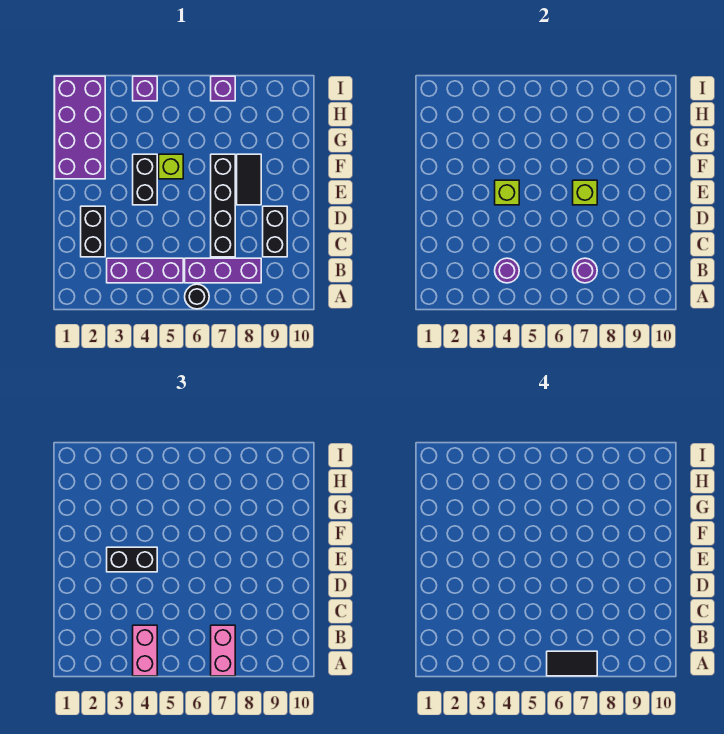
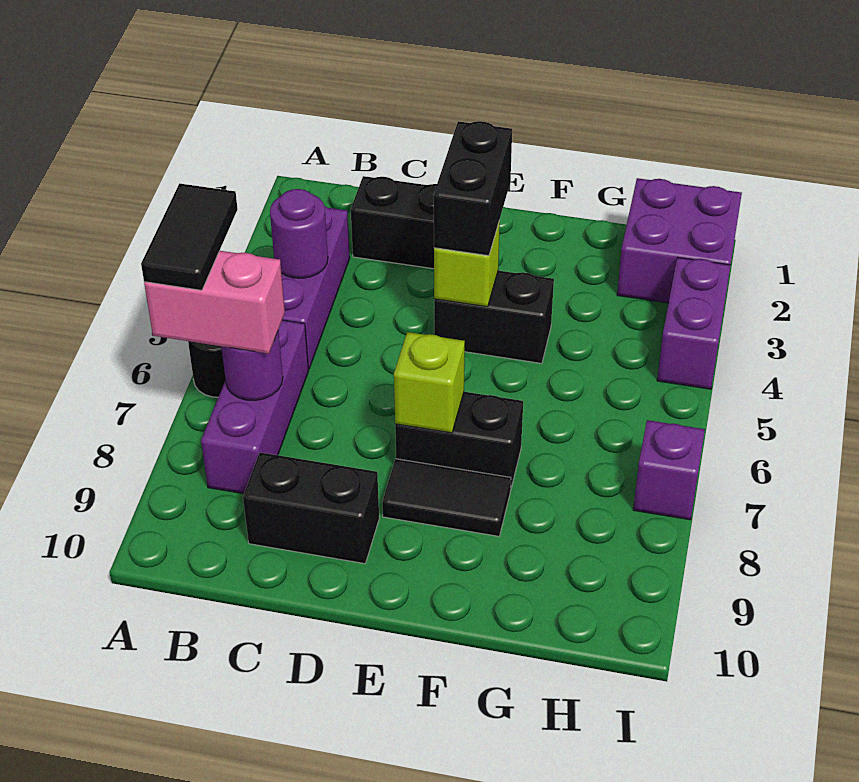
pink brick A4:B4 level 3 -> none
black brick C7:F7 level 1 -> black brick E7:F7 level 1
purple brick F1:I2 level 1 -> purple brick H1:I2 level 1
lime brick F5 level 1 -> none
purple brick I4 level 1 -> purple brick I3:I4 level 1

